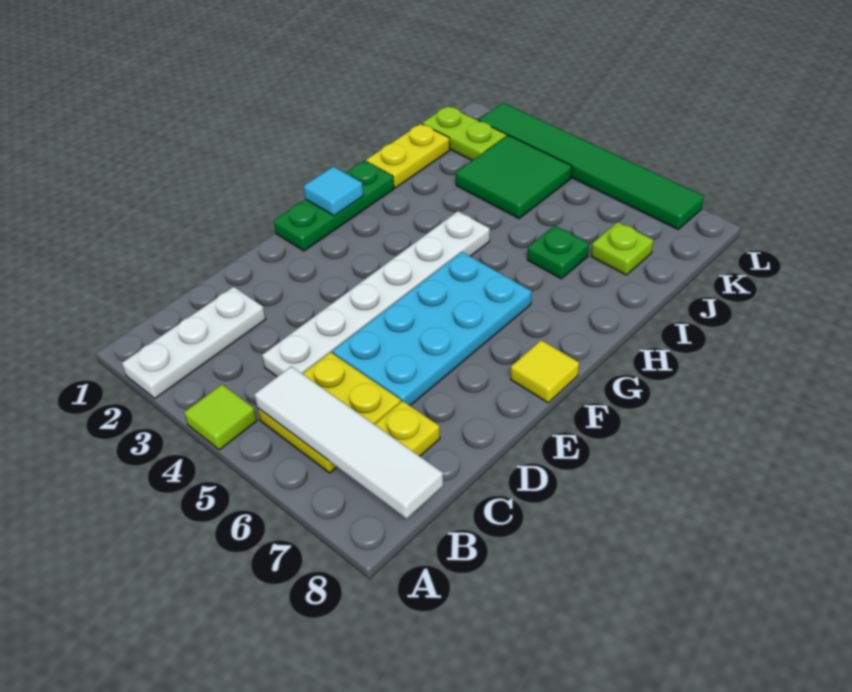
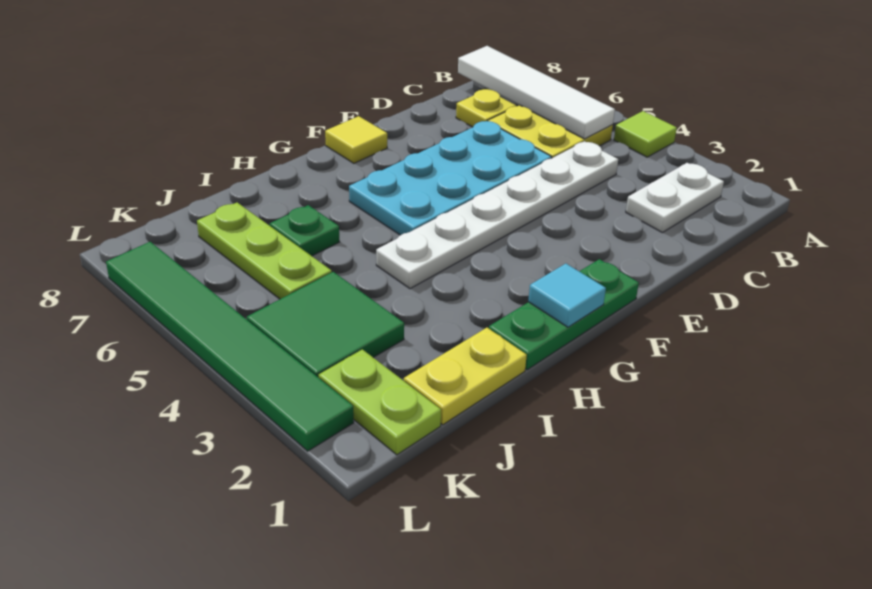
white plate A2:C2 level 1 -> white plate B2:C2 level 1
lime plate J7 level 1 -> lime plate J5:J7 level 1

